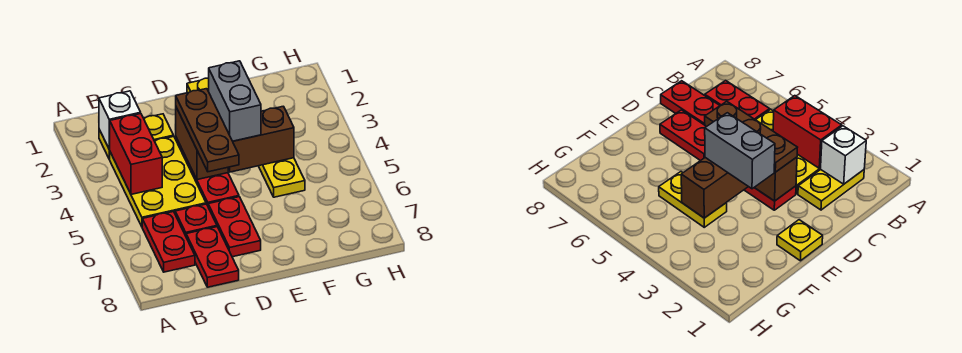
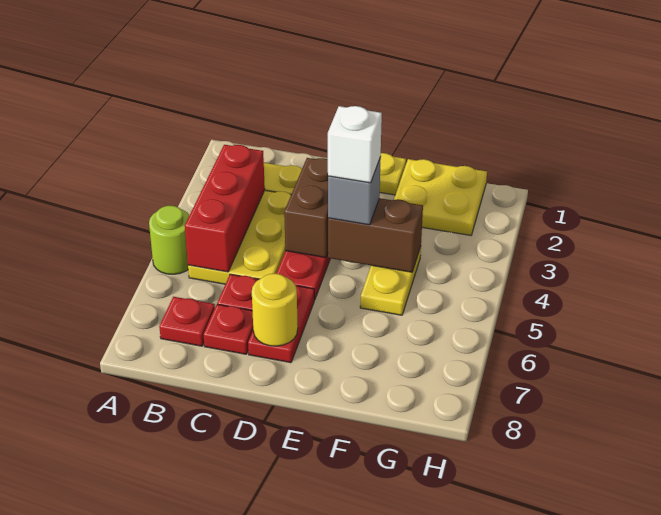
none -> lime round brick A5 level 1
white brick B2 level 2 -> white brick E4 level 4
red brick B3:B4 level 2 -> red brick B3:B5 level 2
red plate B6:B7 level 1 -> red plate B7 level 1
red plate C7:C8 level 1 -> red plate C7 level 1
brown plate D3:D5 level 3 -> none
none -> yellow round brick D7 level 2
grey brick E3:E4 level 3 -> grey brick E4 level 3
none -> yellow plate F1:G2 level 1

